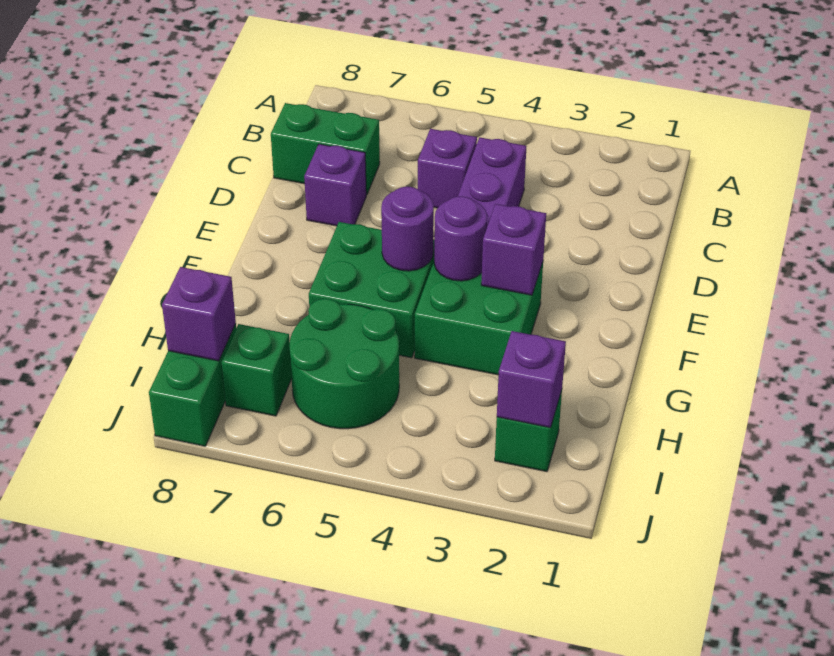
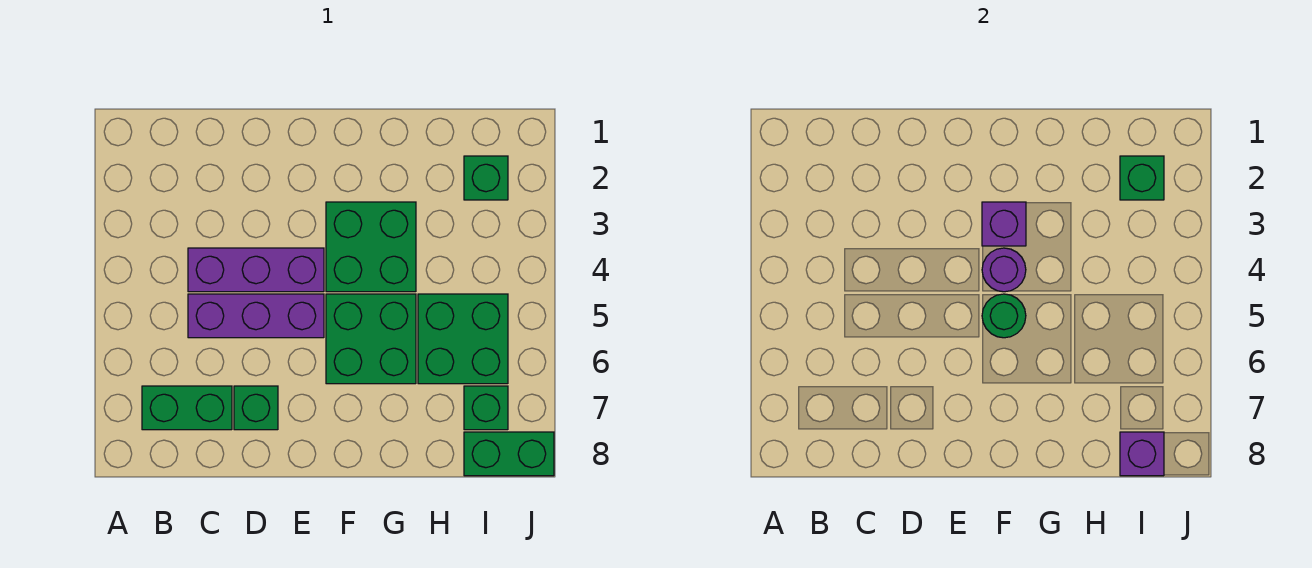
purple brick C5 level 1 -> purple brick C5:E5 level 1
green brick C7:C8 level 1 -> green brick B7:C7 level 1
purple brick D7 level 1 -> green brick D7 level 1
purple round brick F5 level 2 -> green round brick F5 level 2
green round brick H5:I6 level 1 -> green brick H5:I6 level 1
purple brick I2 level 2 -> green brick I2 level 2

